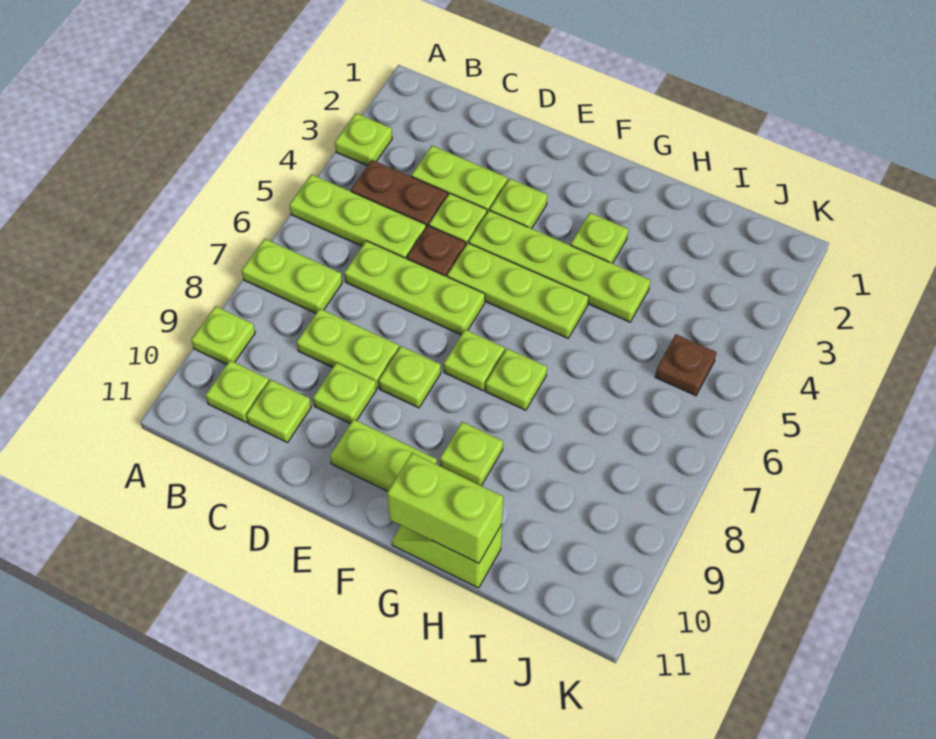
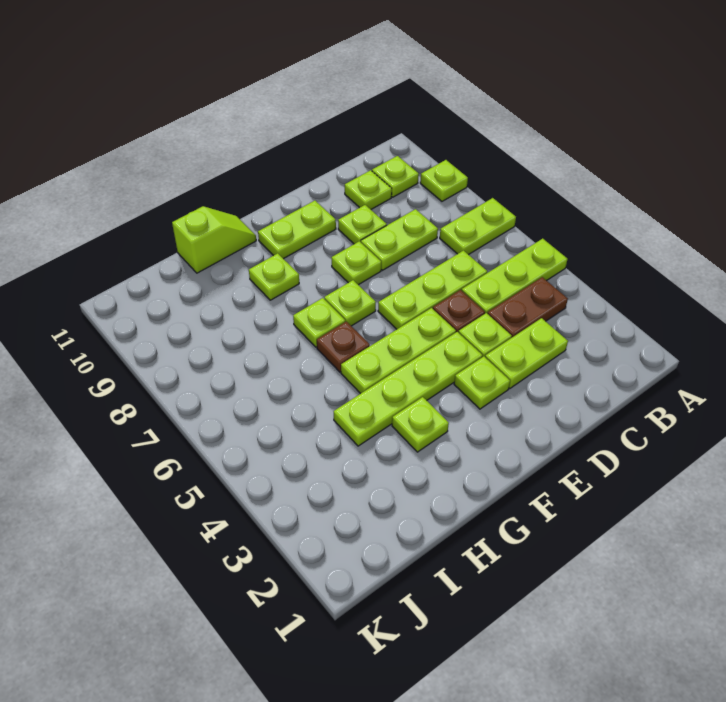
lime plate A3 level 1 -> none
lime brick G11:H11 level 2 -> none
brown plate J5 level 1 -> brown plate G6 level 1

